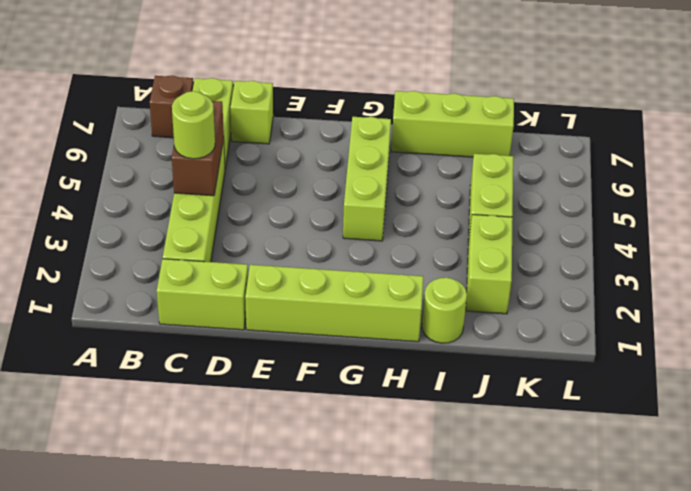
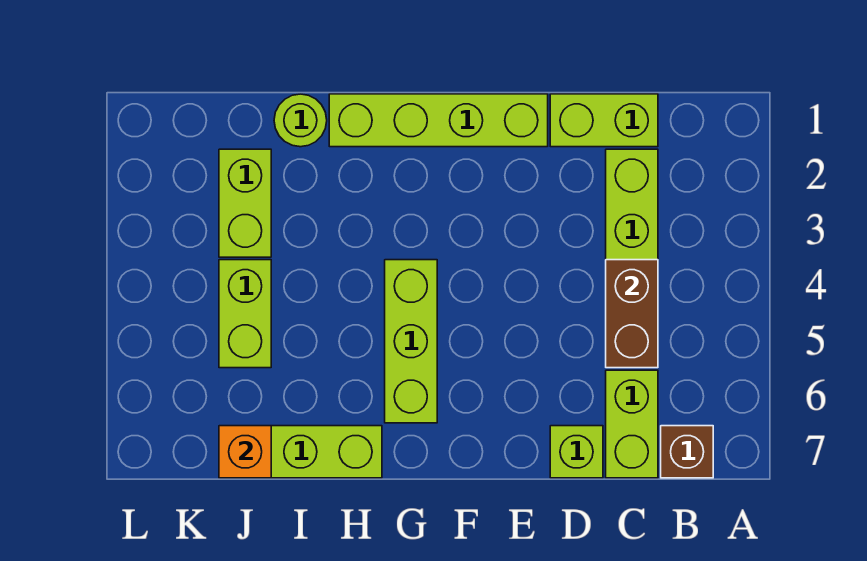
lime round brick C4 level 3 -> none
none -> orange brick J7 level 2

